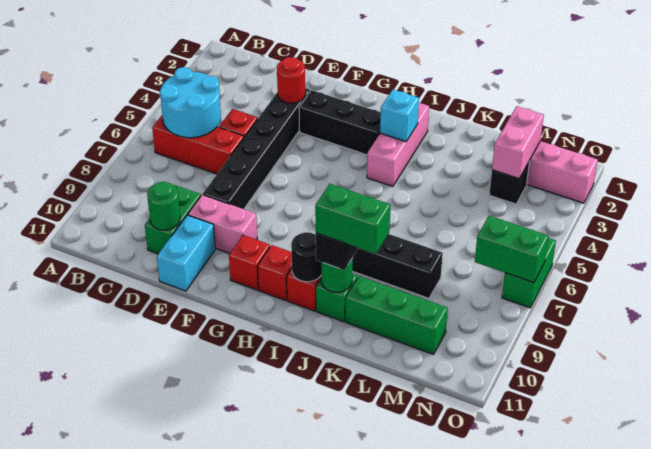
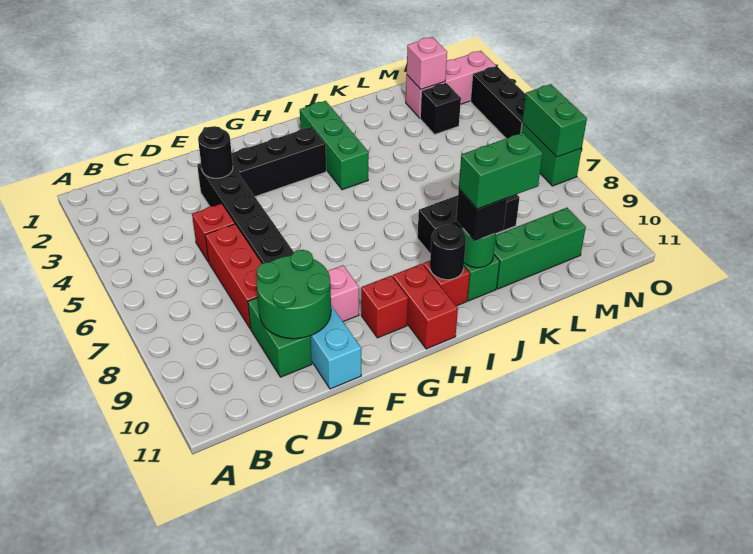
cyan round brick B5:C6 level 2 -> none
red brick B6:D6 level 1 -> red brick D6:D8 level 1
green round brick D10 level 2 -> green round brick D9:E10 level 2
red round brick E3 level 2 -> black round brick E3 level 2
red brick H10 level 1 -> red brick H10:H11 level 1
pink brick I2:I4 level 1 -> green brick I2:I4 level 1
cyan brick I3 level 2 -> none
pink brick M2:M3 level 2 -> pink brick M2 level 2
green brick N7:O7 level 2 -> green brick O6:O7 level 2
none -> black brick O3:O5 level 1

